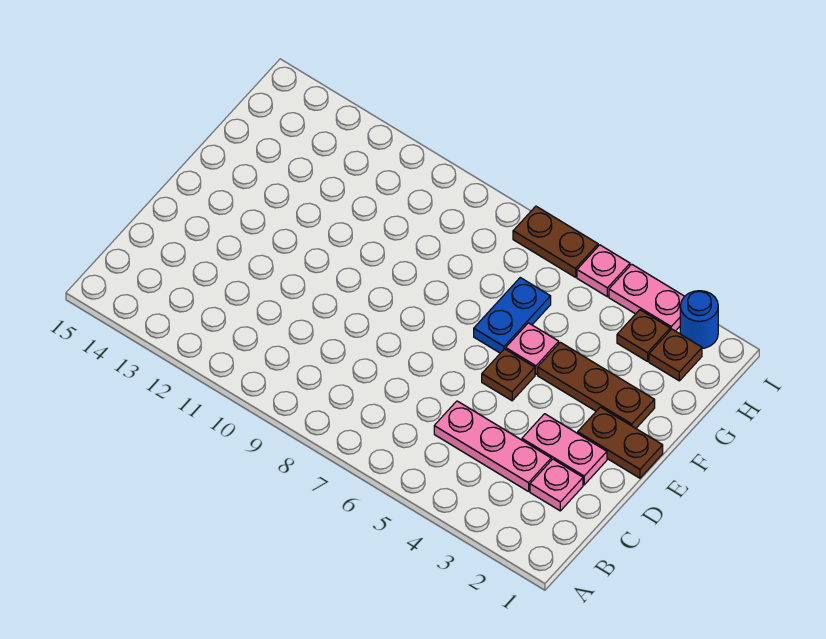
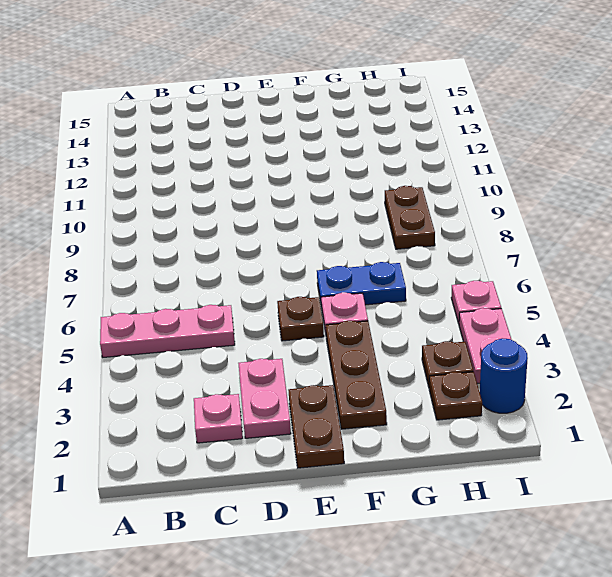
pink plate C3:C5 level 1 -> pink plate A5:C5 level 1
brown plate I6:I7 level 1 -> brown plate H8:H9 level 1

